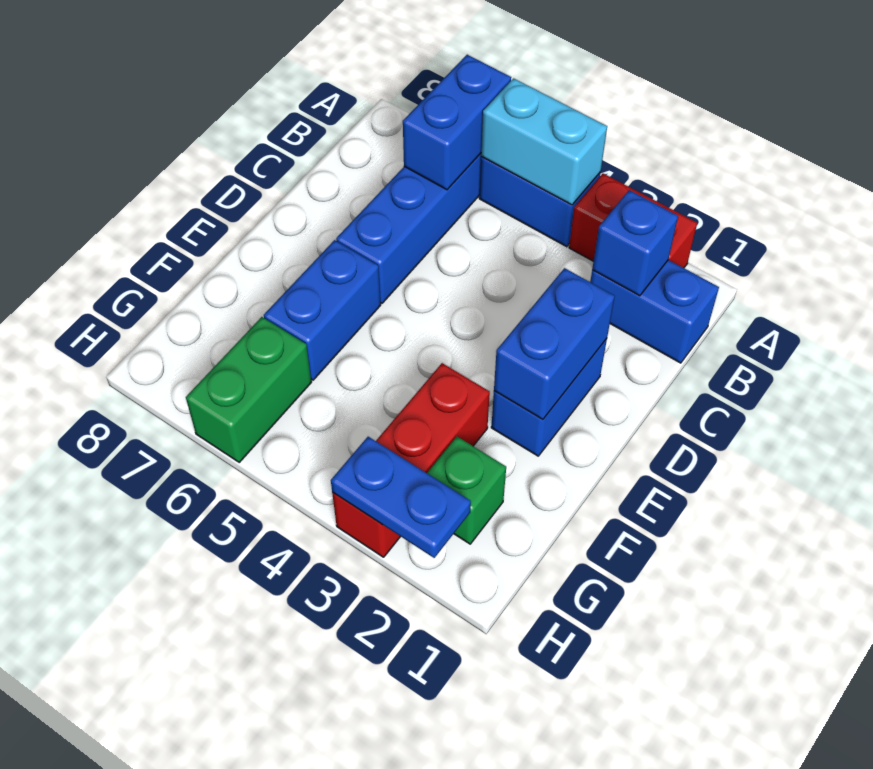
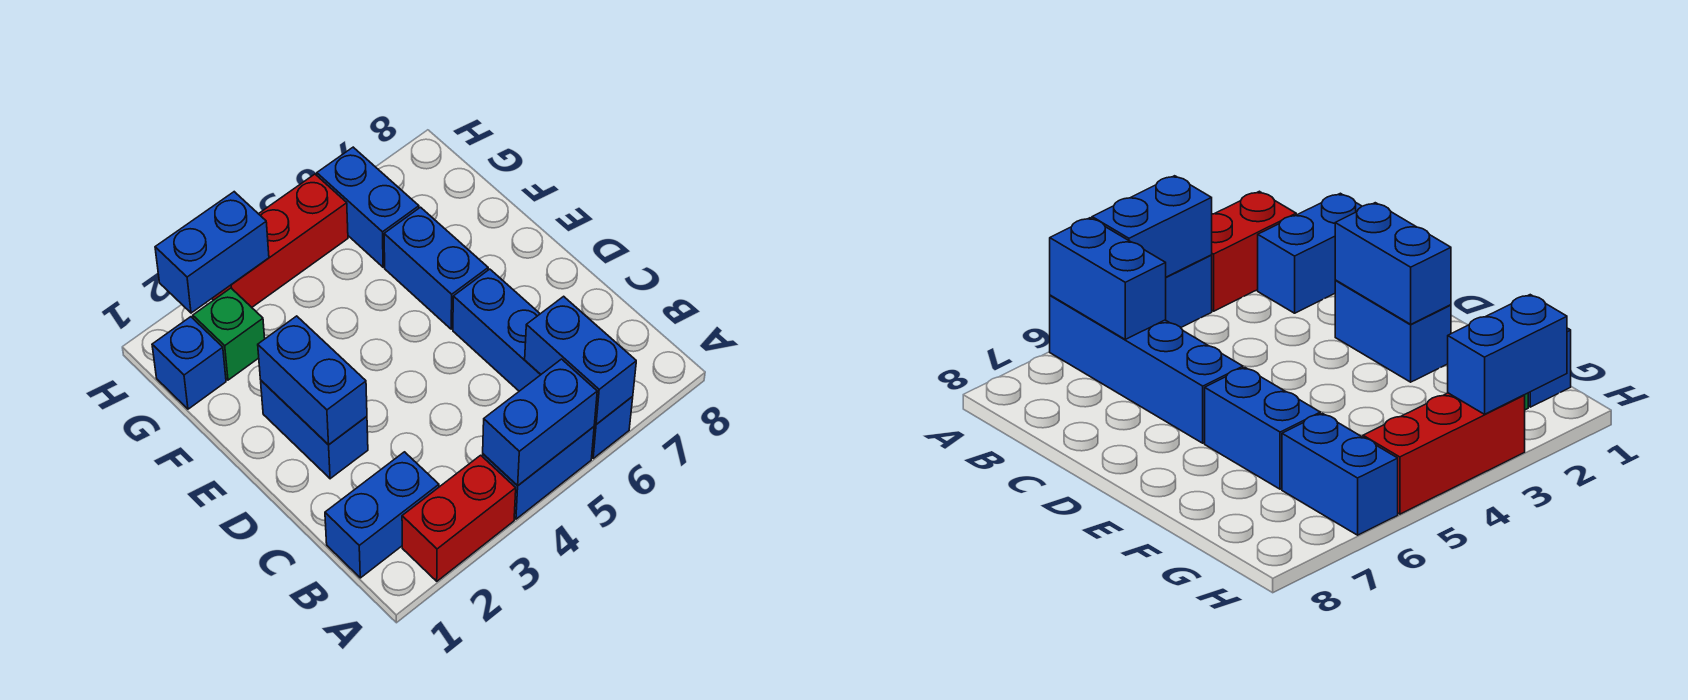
cyan brick A4:A5 level 2 -> blue brick A4:A5 level 2
blue brick B2 level 2 -> blue brick G1 level 1
red brick F3:H3 level 1 -> red brick H3:H5 level 1
green brick G6:H6 level 1 -> blue brick G6:H6 level 1
blue plate H2:H3 level 2 -> blue brick H2:H3 level 2

